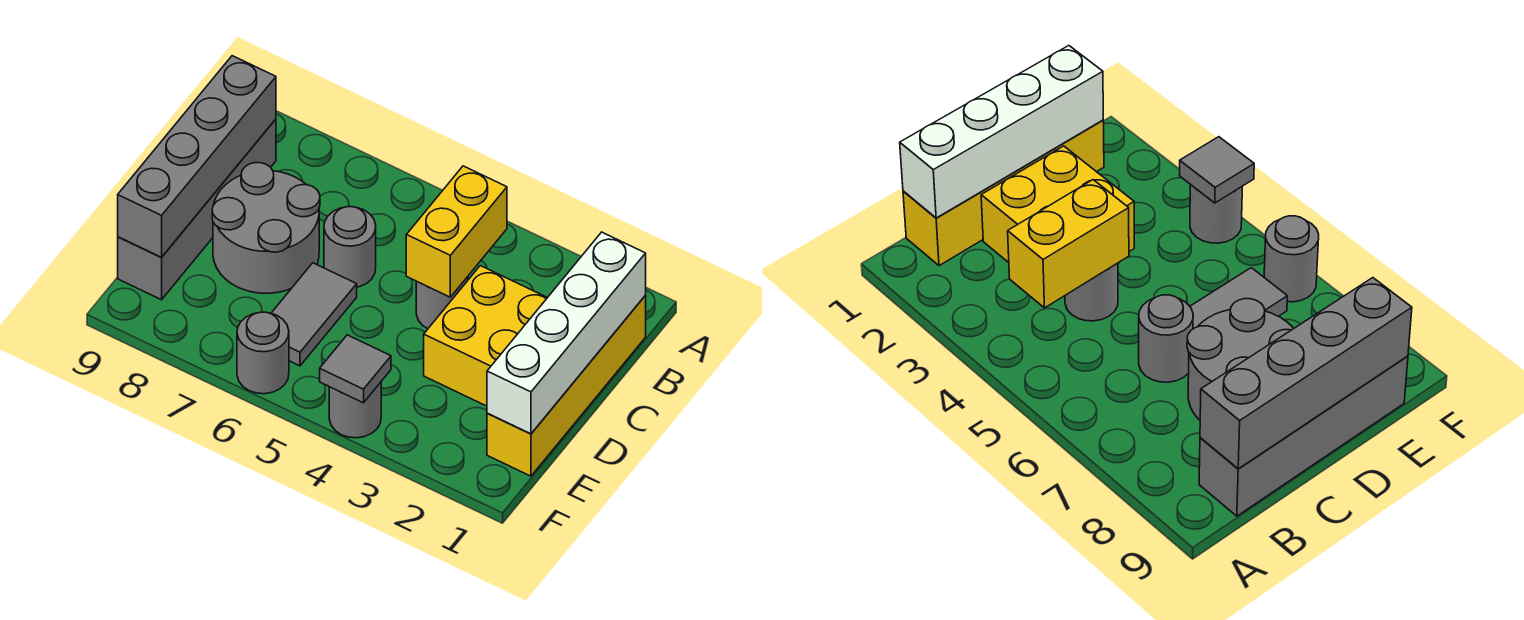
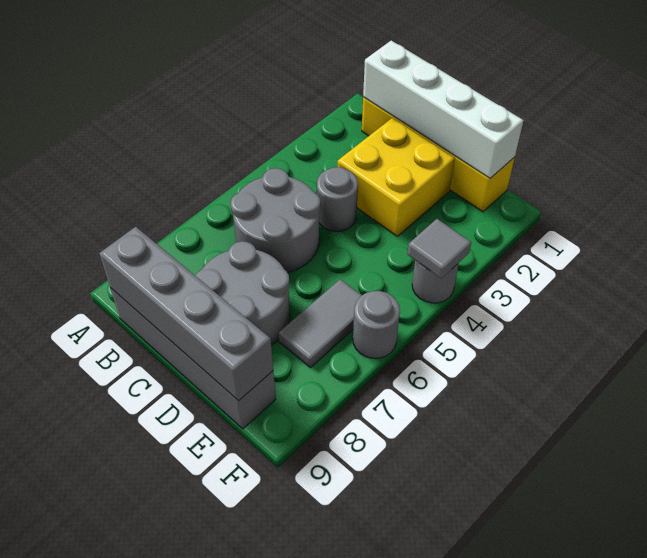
yellow brick B4:C4 level 2 -> none
grey round brick C6 level 1 -> grey round brick B5:C6 level 1
grey tile D6:E6 level 1 -> grey tile E6:E7 level 1

